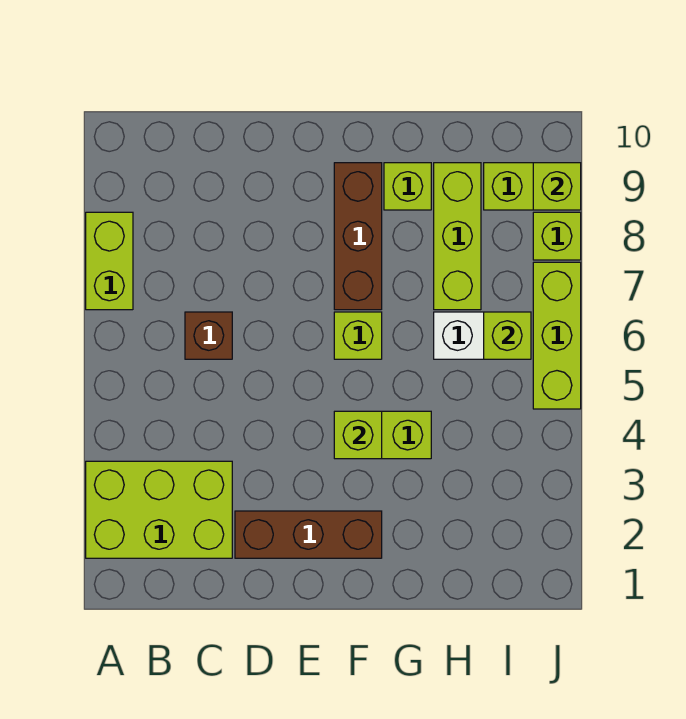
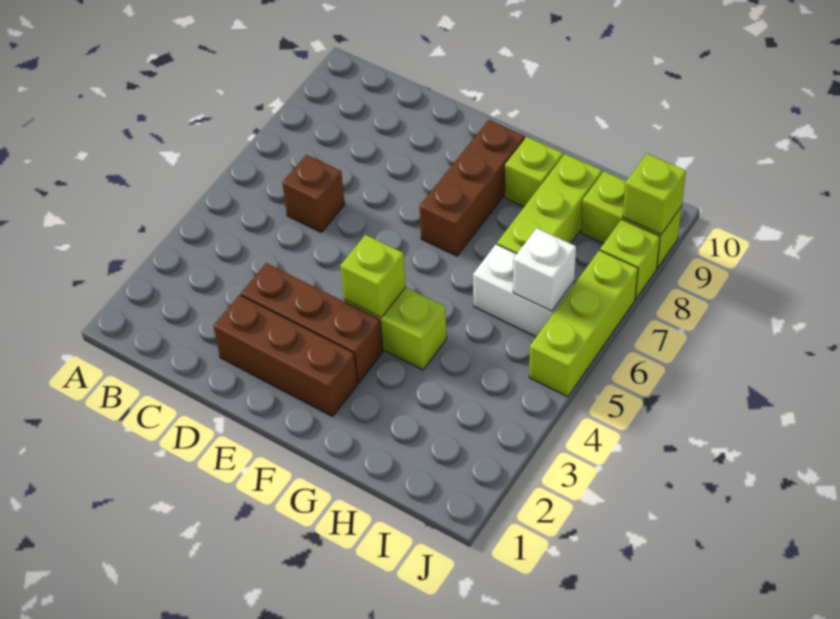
lime brick A2:C3 level 1 -> none
lime brick A7:A8 level 1 -> none
none -> brown brick D3:F3 level 1
lime brick F6 level 1 -> none
lime brick I6 level 2 -> white brick I6 level 2

